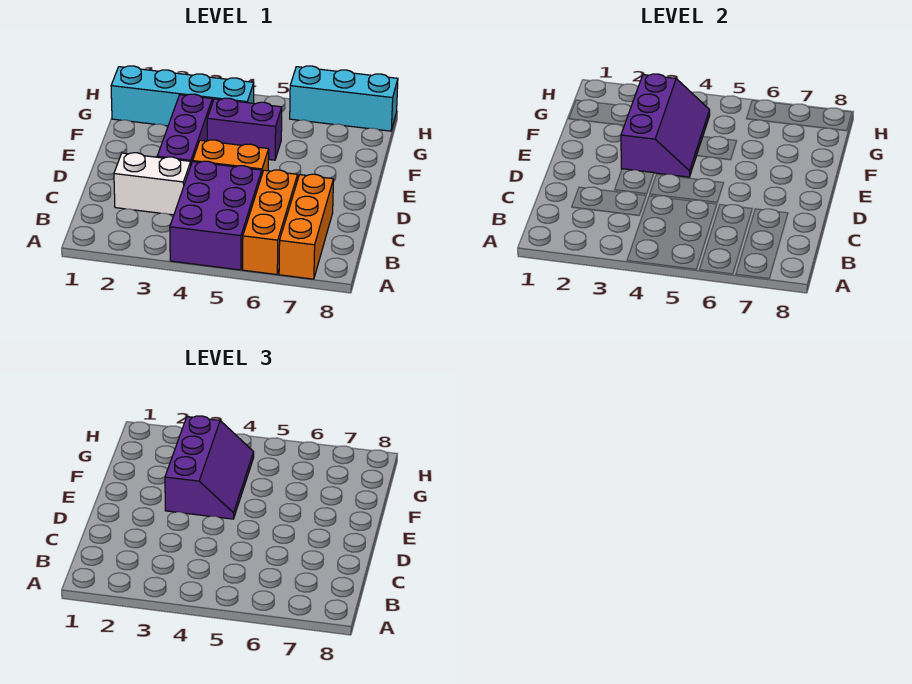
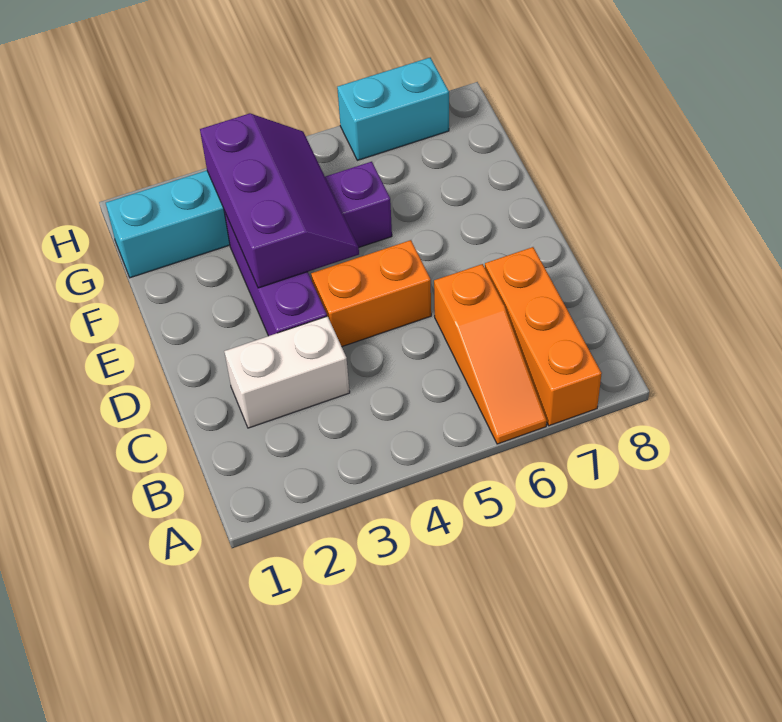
purple brick A4:C5 level 1 -> none
orange brick A6:C6 level 1 -> orange slope A6:C6 level 1 top C
purple slope E3:G4 level 3 top 3 -> none
cyan brick H6:H8 level 1 -> cyan brick H6:H7 level 1

